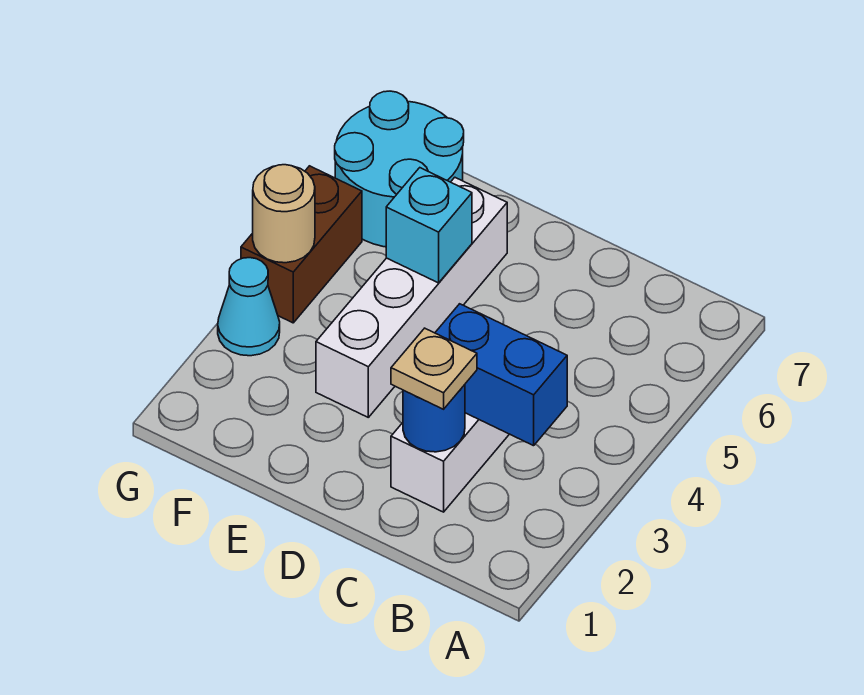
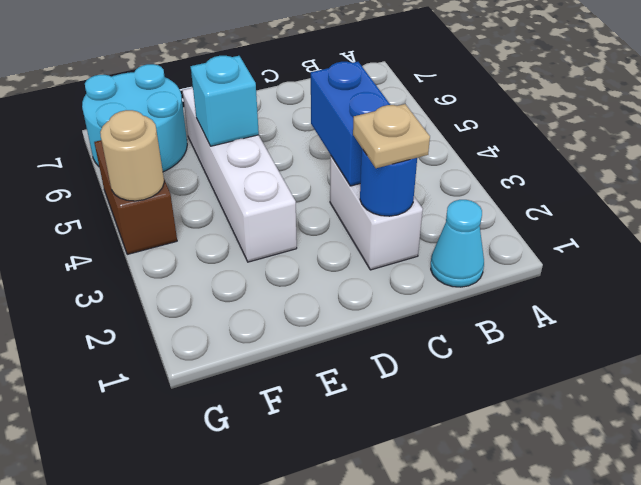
blue brick B3:C3 level 2 -> blue brick C3:C4 level 2
cyan cone G3 level 1 -> cyan cone B1 level 1

